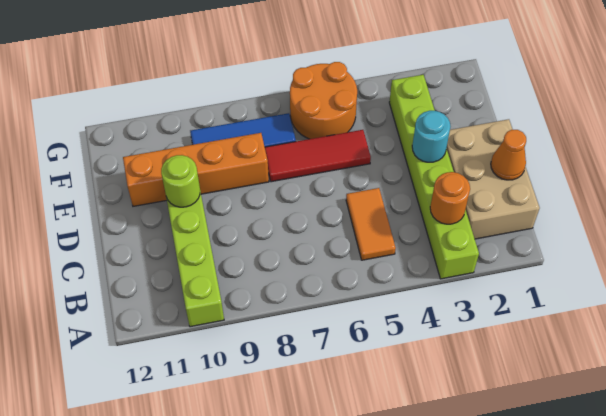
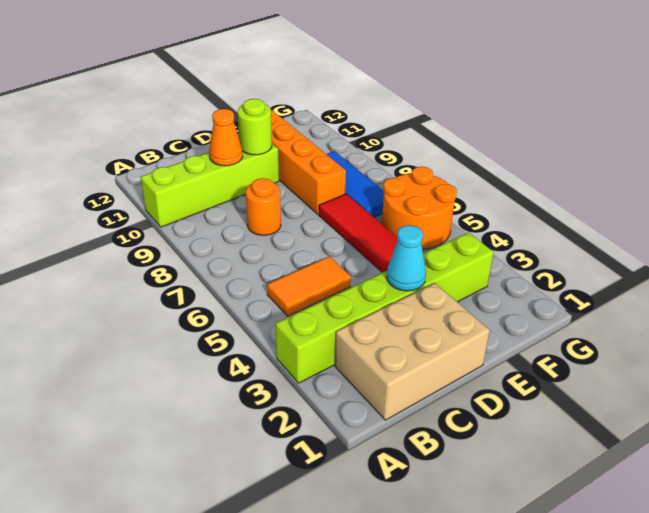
orange round brick B3 level 2 -> orange round brick C8 level 1
orange cone C1 level 2 -> orange cone C10 level 2
cyan round brick D3 level 2 -> cyan cone D3 level 2

